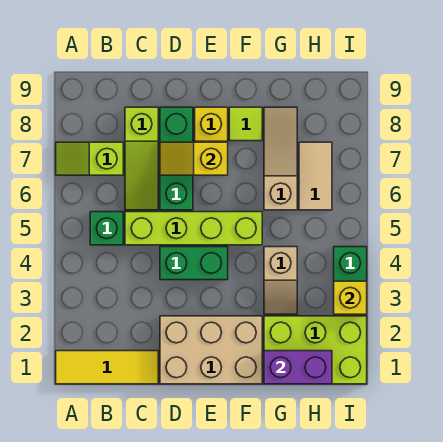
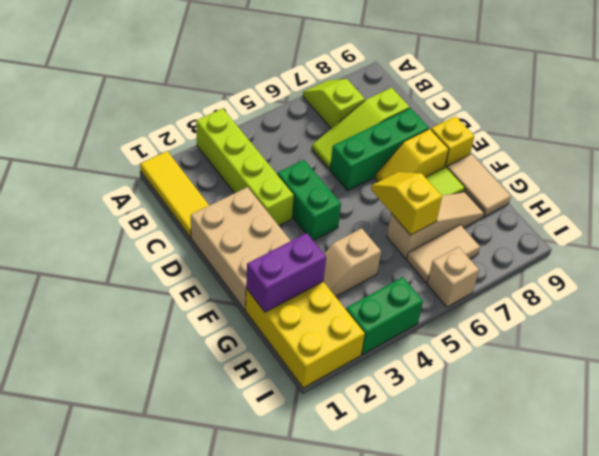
green brick B5 level 1 -> none
lime brick C5:F5 level 1 -> lime brick A3:D3 level 1
yellow slope D7:E7 level 2 top E -> yellow slope F6:G6 level 2 top G
none -> tan tile F9:G9 level 1
lime brick G1:I2 level 1 -> yellow brick G1:I2 level 1
purple brick G1:H1 level 2 -> purple brick G1:G2 level 2
yellow brick I3 level 2 -> yellow brick E9 level 1
none -> tan brick I6 level 1

